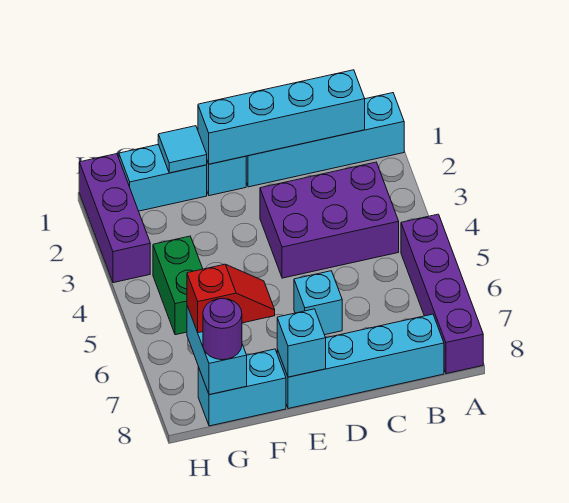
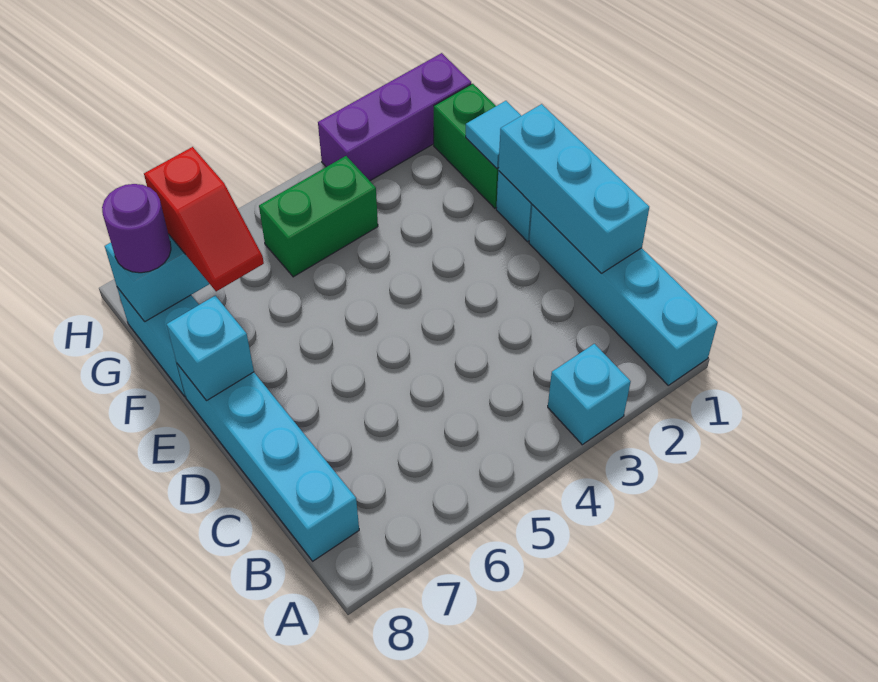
purple brick A5:A8 level 1 -> none
cyan brick B1:E1 level 2 -> cyan brick C1:E1 level 2
purple brick B3:D4 level 1 -> none
cyan brick D6 level 1 -> cyan brick A3 level 1
cyan brick F1:G1 level 1 -> green brick F1:G1 level 1

